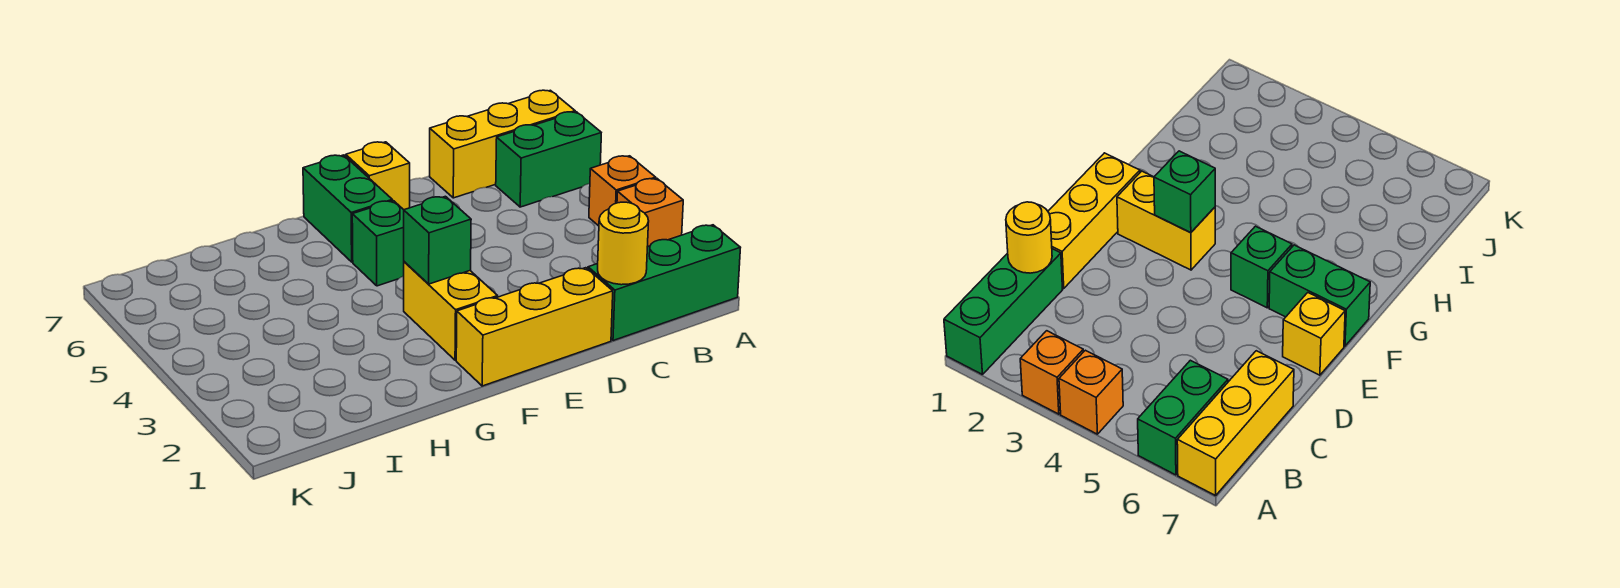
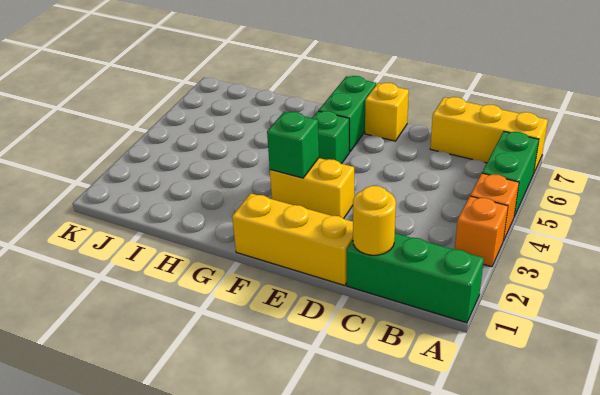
green brick A6:B6 level 1 -> green brick A5:A6 level 1
yellow brick F2:F3 level 1 -> yellow brick E3:F3 level 1

